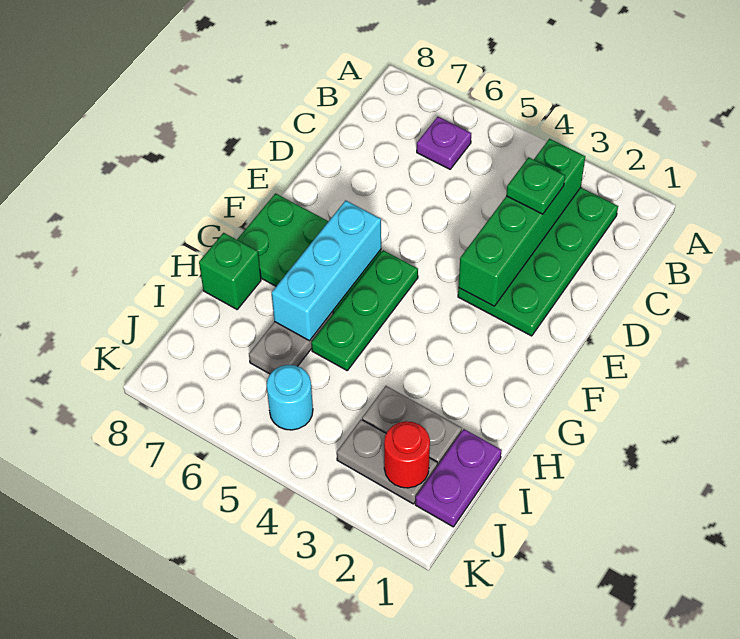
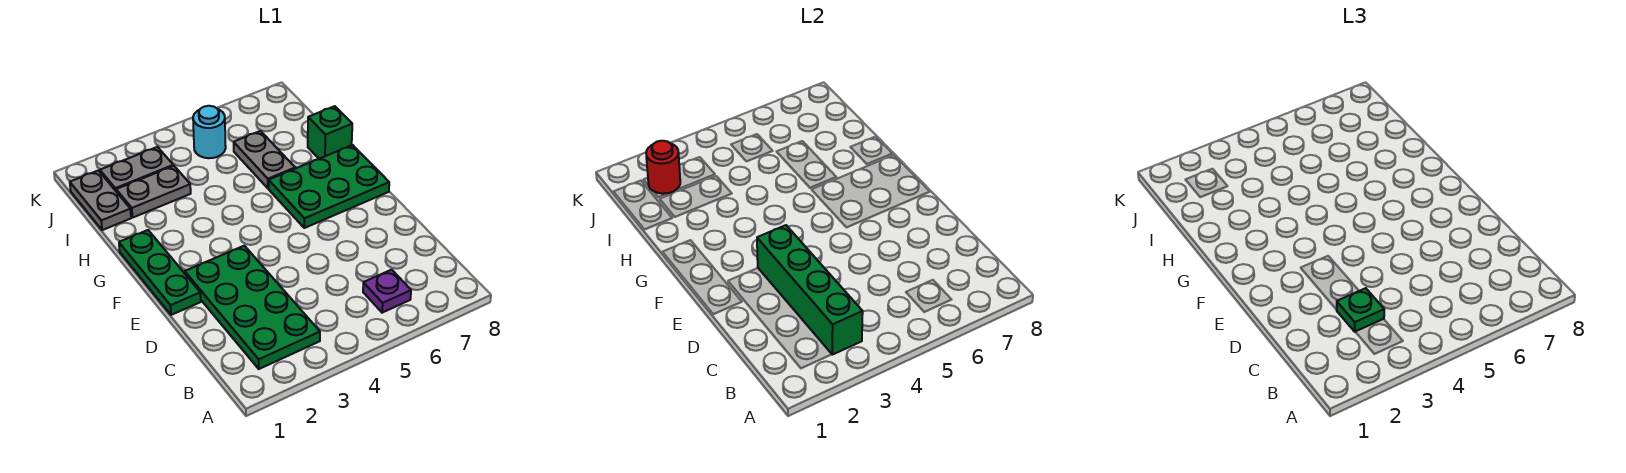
green plate F5:H5 level 1 -> green plate E1:G1 level 1
cyan brick F6:H6 level 2 -> none
purple plate I1:J1 level 1 -> grey plate I1:J1 level 1

